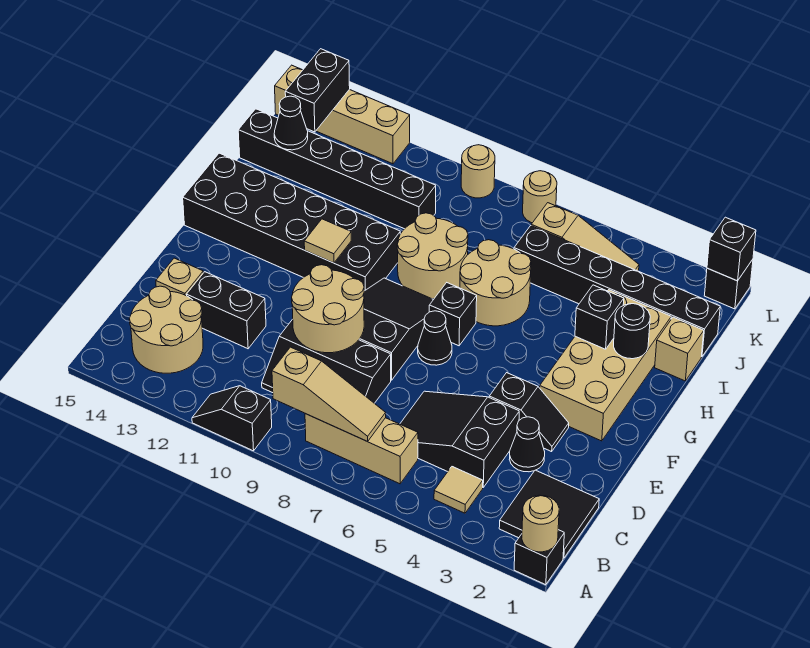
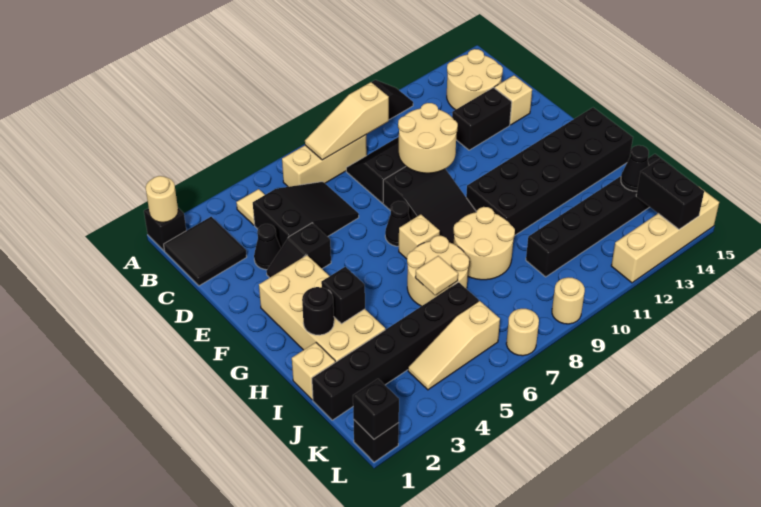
black brick G7 level 1 -> tan brick G7 level 1
tan tile G11 level 2 -> tan tile I6 level 2

